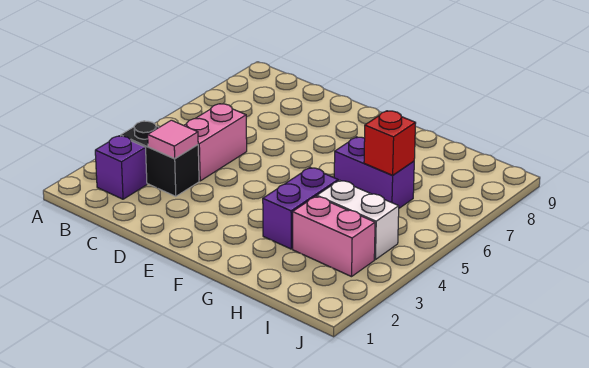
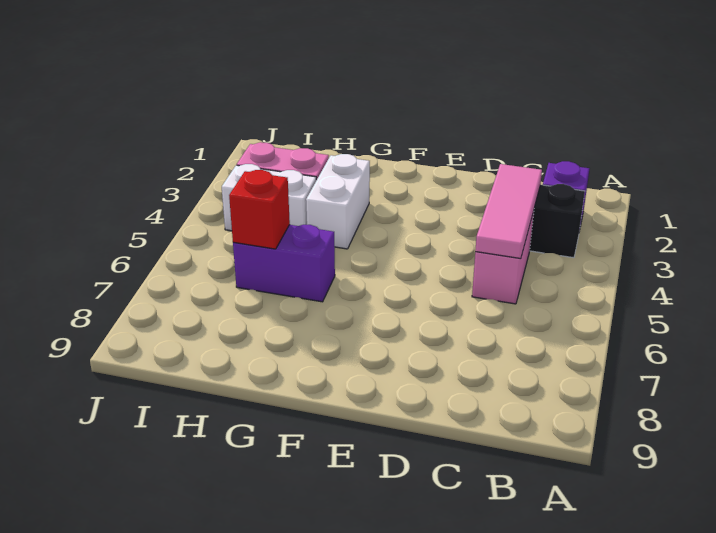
pink tile C3 level 2 -> pink tile C3:C5 level 2
purple brick G3:G4 level 1 -> white brick G3:G4 level 1

